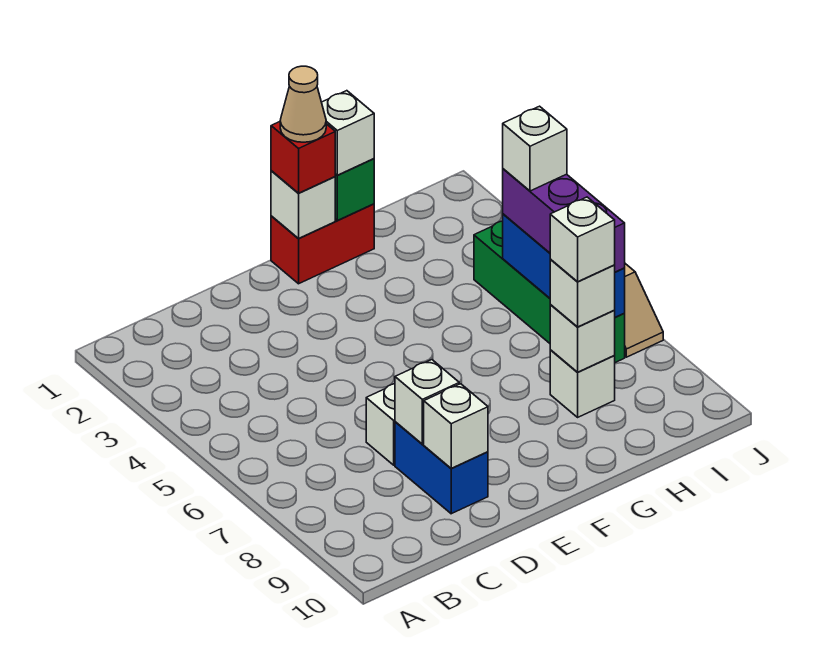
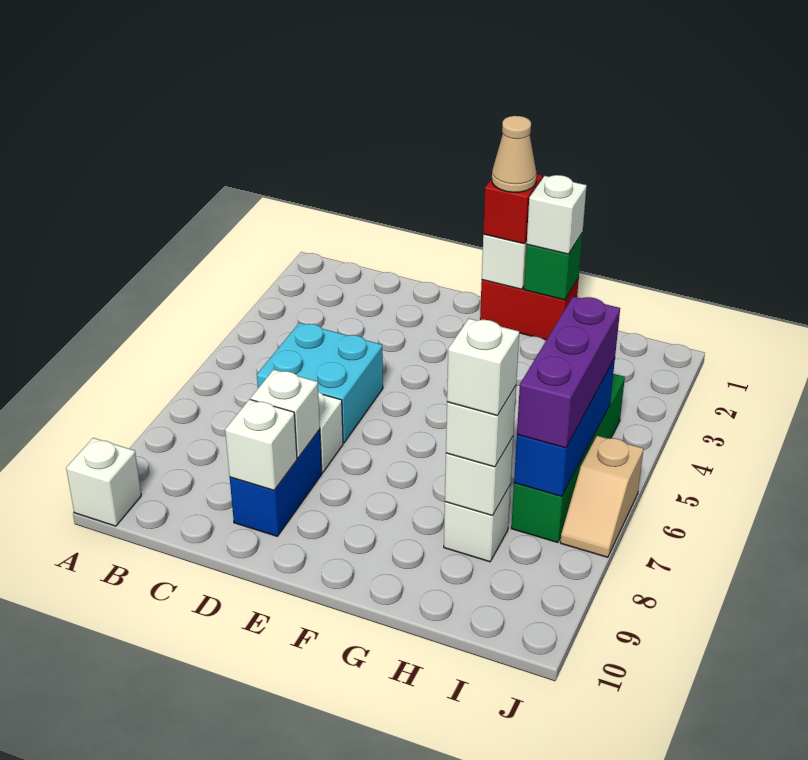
none -> cyan brick C5:D6 level 1
white brick I5 level 4 -> white brick A10 level 1

